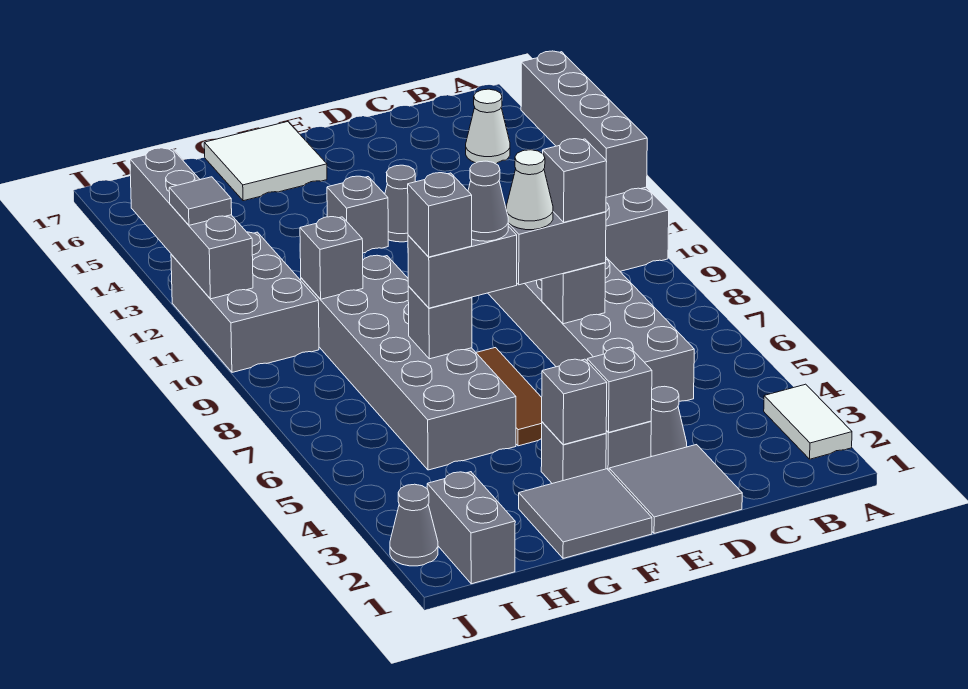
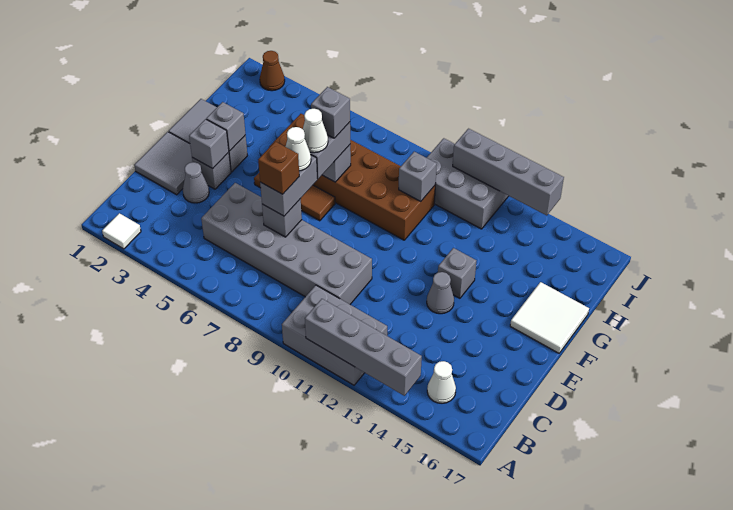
white tile A2:A3 level 1 -> white tile A2 level 1
grey brick D7 level 4 -> brown brick D7 level 4
grey cone F7 level 4 -> white cone F7 level 4
grey brick G5:H10 level 1 -> brown brick G5:H10 level 1
grey brick I1:I2 level 1 -> none
grey cone J2 level 1 -> brown cone J2 level 1
grey tile J12 level 3 -> none

